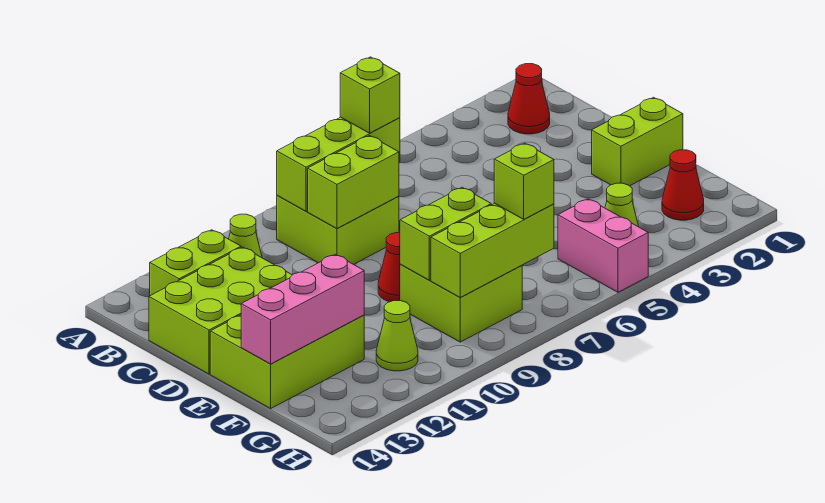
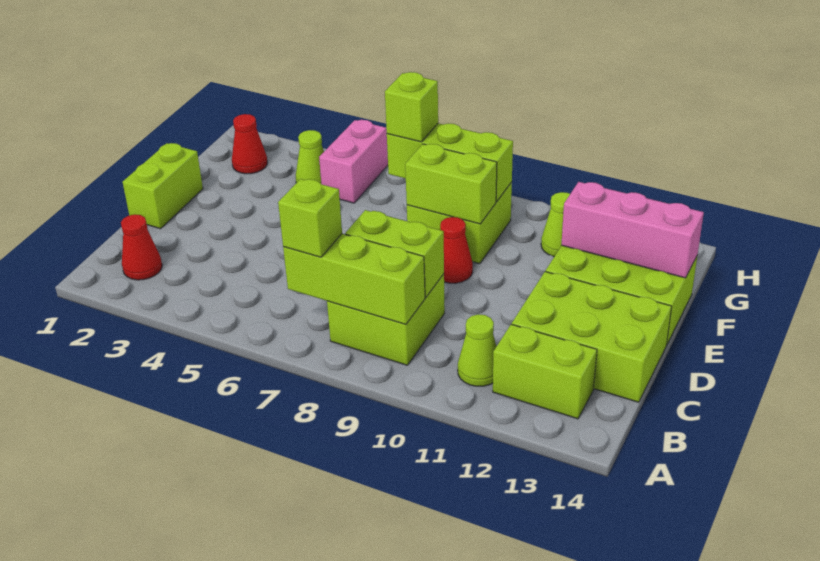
lime brick E1:E2 level 1 -> lime brick D1:E1 level 1

